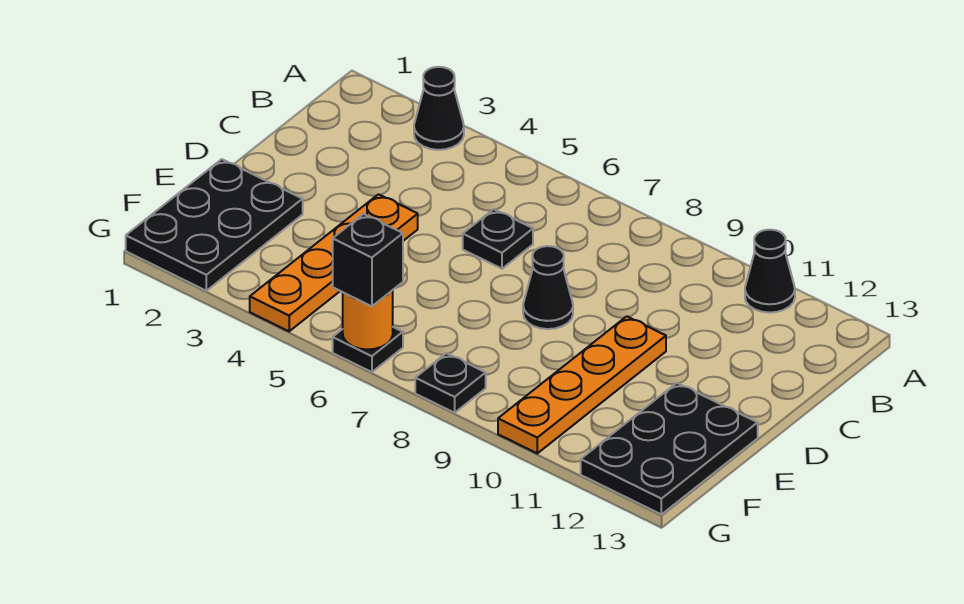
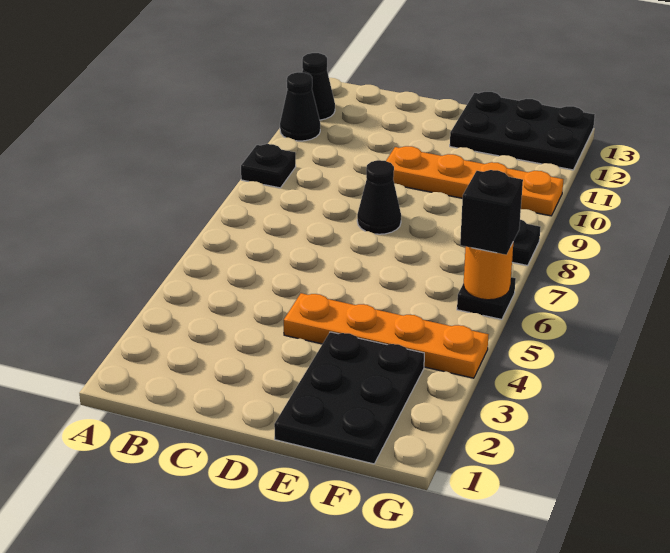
black cone A3 level 1 -> black cone A12 level 1
black plate C6 level 1 -> black plate A9 level 1
black plate E1:G2 level 1 -> black plate E1:F3 level 1

